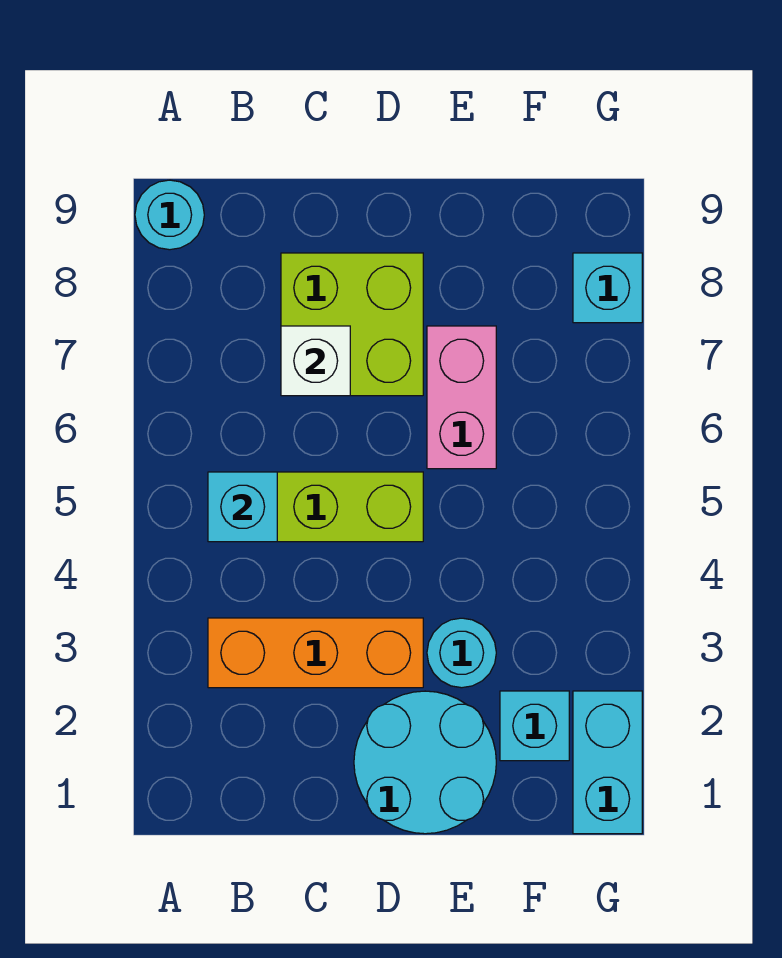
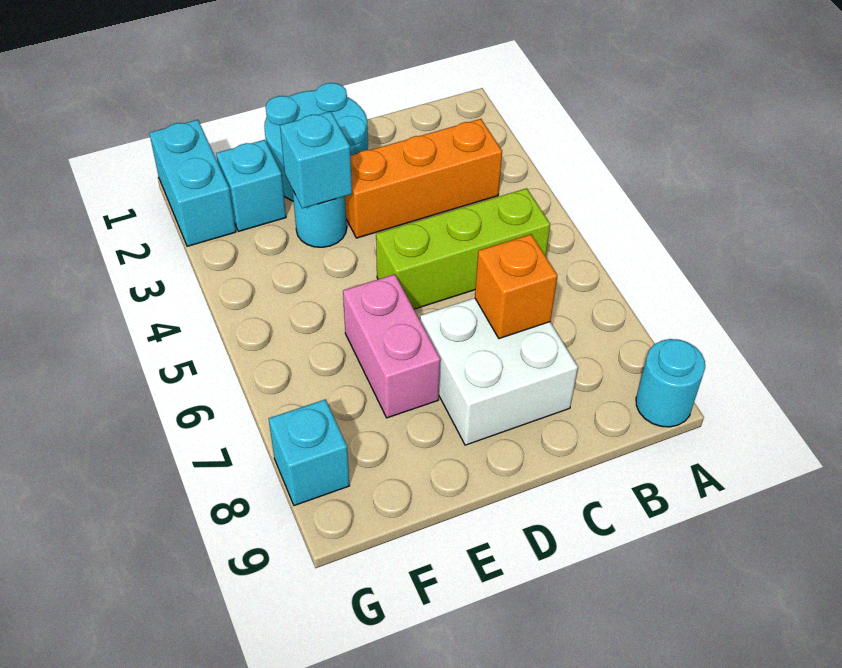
cyan brick B5 level 2 -> cyan brick E3 level 2
lime brick C7:D8 level 1 -> white brick C7:D8 level 1
white brick C7 level 2 -> orange brick C7 level 2

